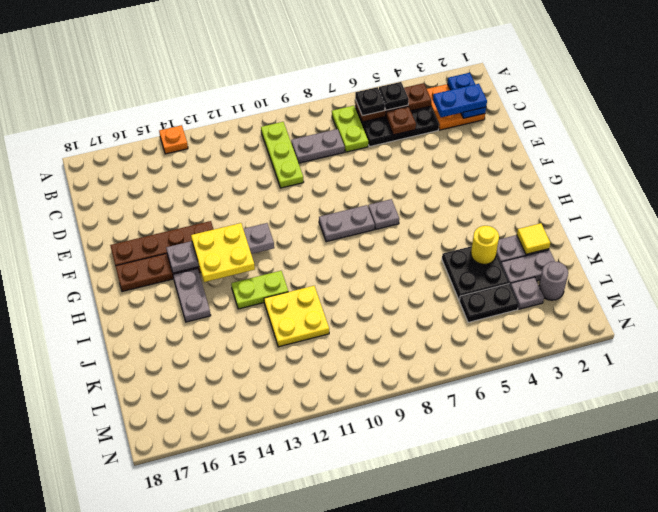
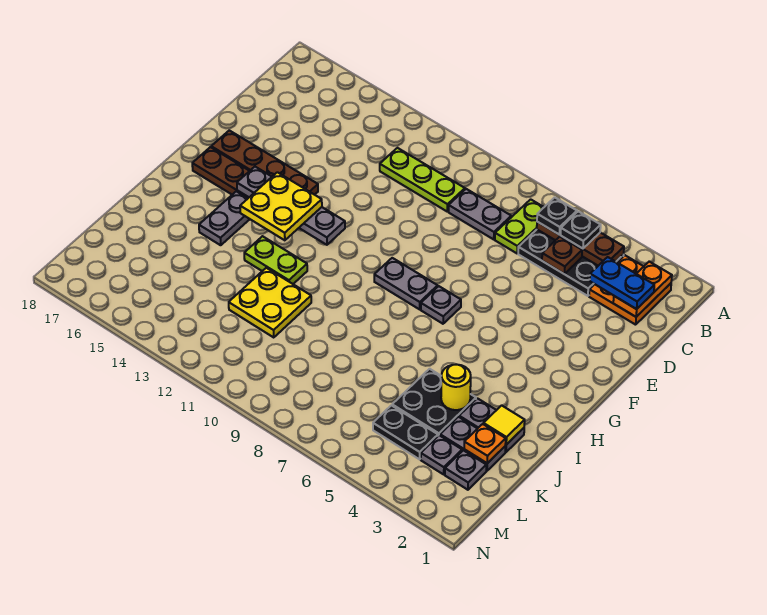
orange plate A14 level 1 -> orange plate K2 level 2
blue plate B2:C2 level 2 -> orange plate B2:C2 level 2
lime plate B10:D10 level 1 -> lime plate C10:C12 level 1
grey round brick L2 level 1 -> grey plate L2 level 1

